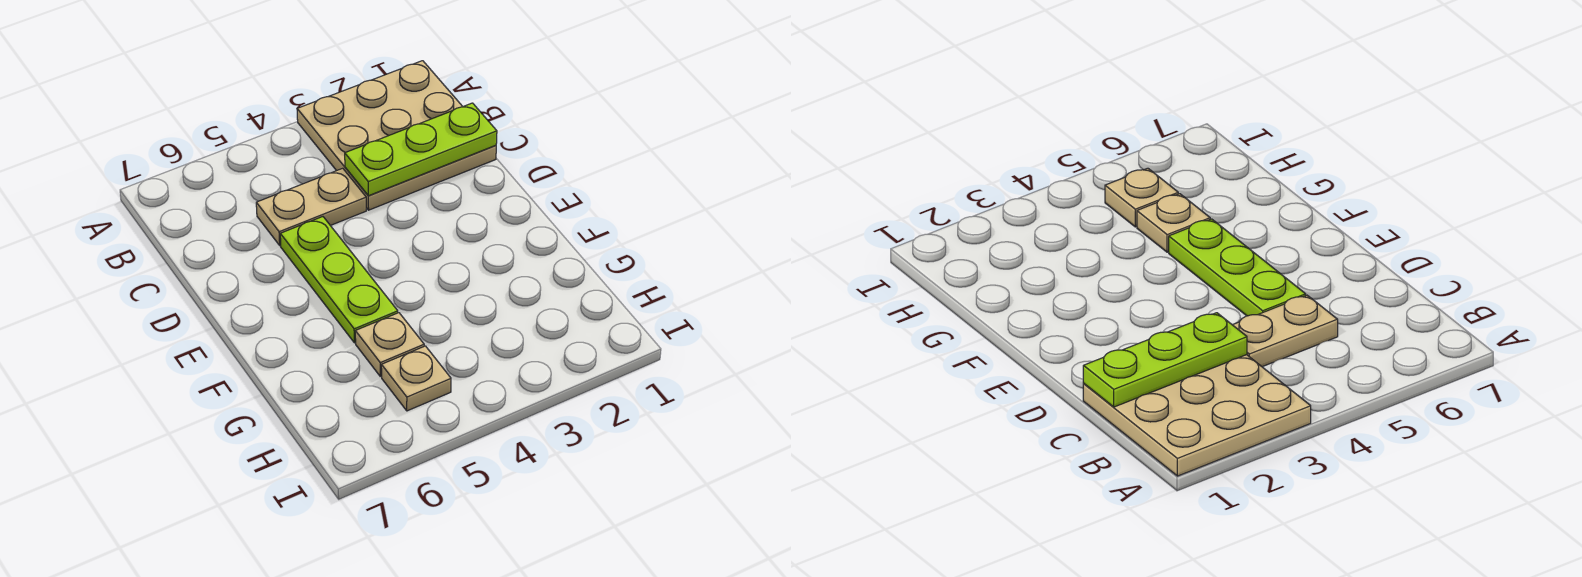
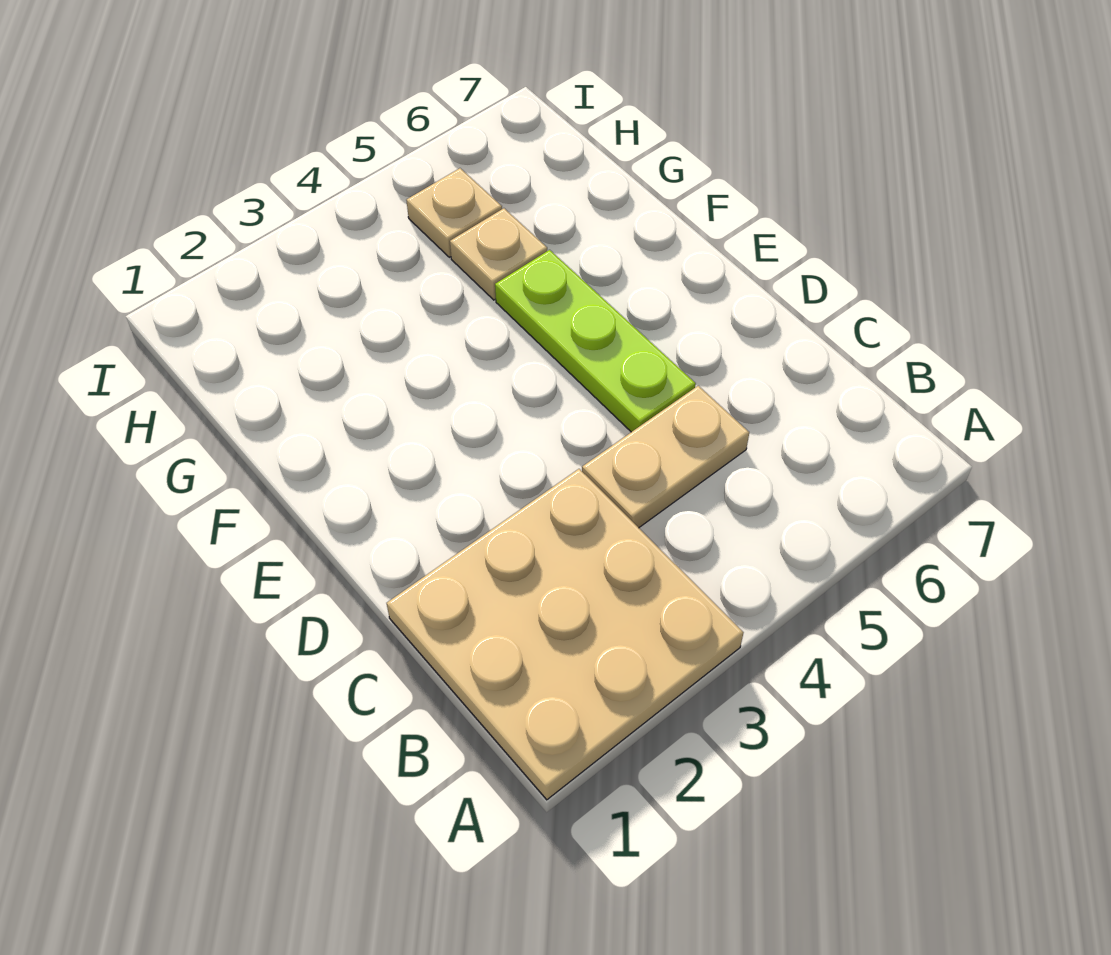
lime plate C1:C3 level 2 -> none

